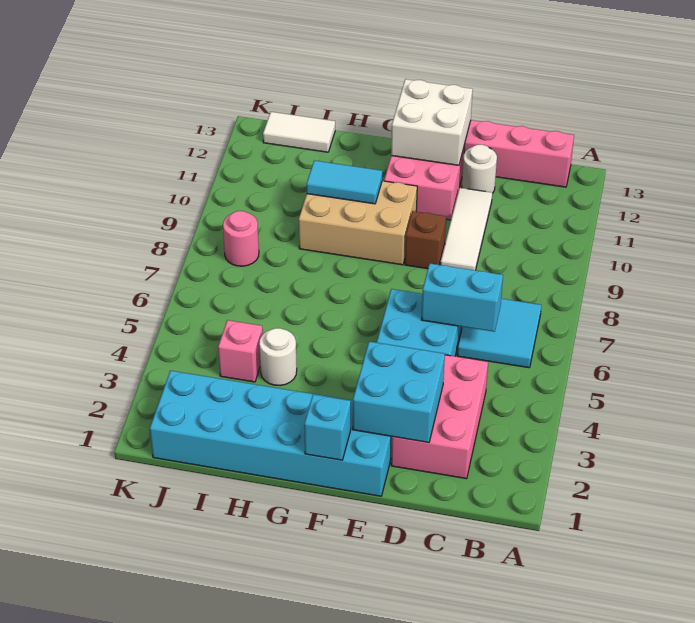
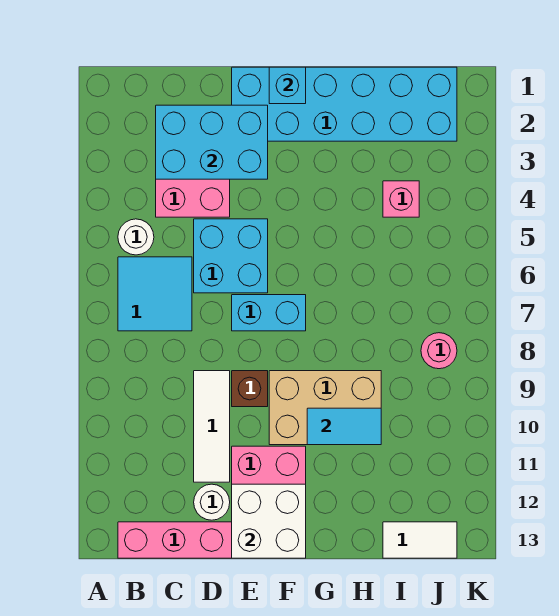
cyan brick C6:D6 level 2 -> cyan brick E7:F7 level 1
cyan brick D2:E3 level 2 -> cyan brick C2:E3 level 2
white round brick H4 level 1 -> white round brick B5 level 1

